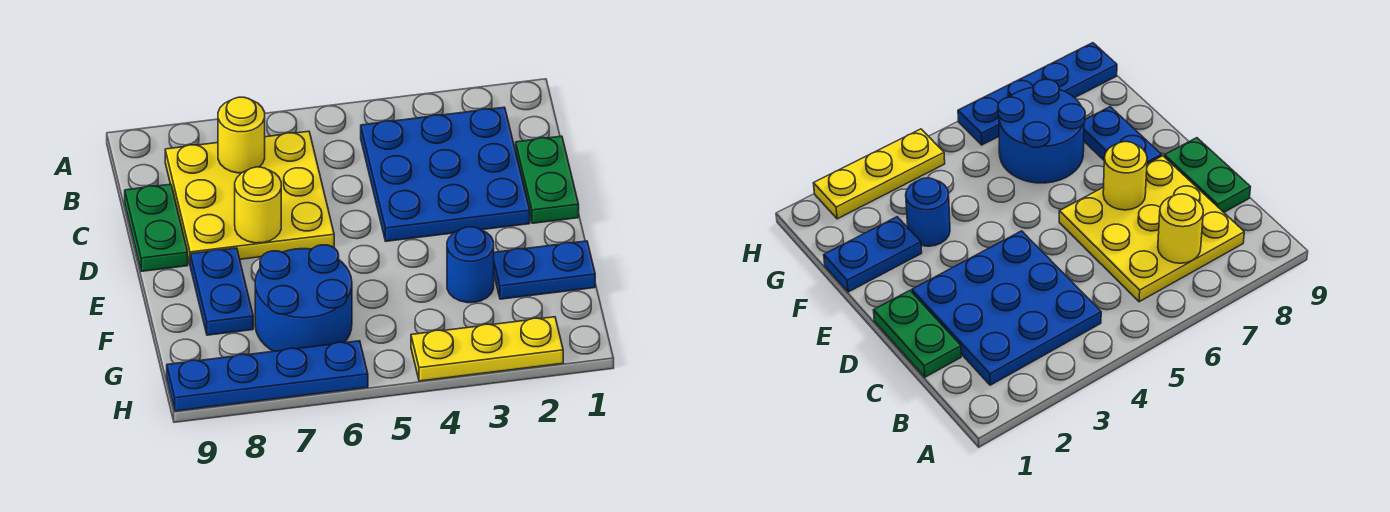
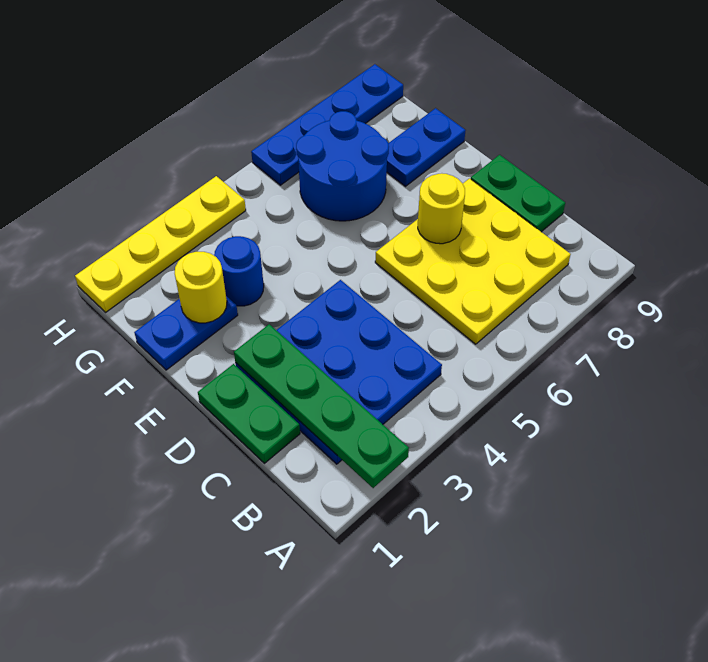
none -> green plate A2:D2 level 2
yellow round brick B7 level 2 -> yellow round brick F2 level 2
blue plate E8:F8 level 1 -> blue plate F8:F9 level 1
yellow plate H2:H4 level 1 -> yellow plate H1:H4 level 1

